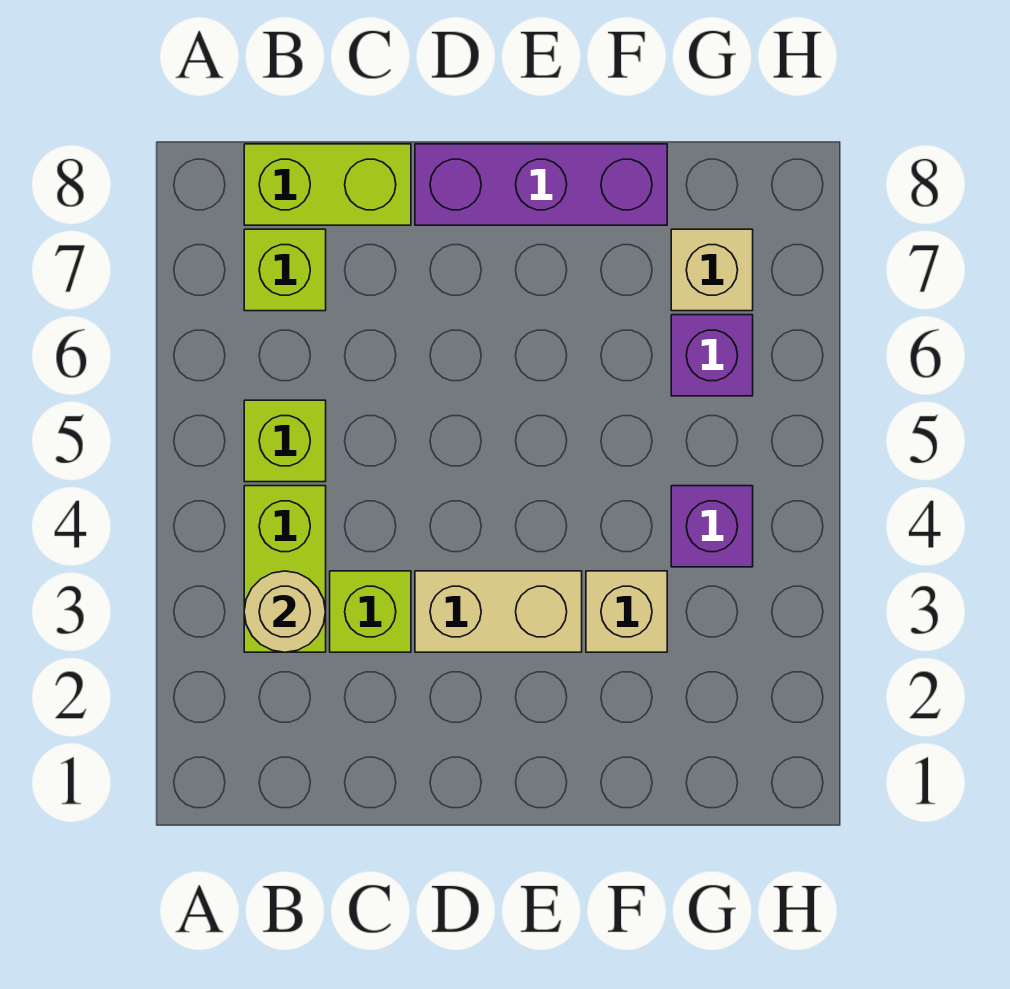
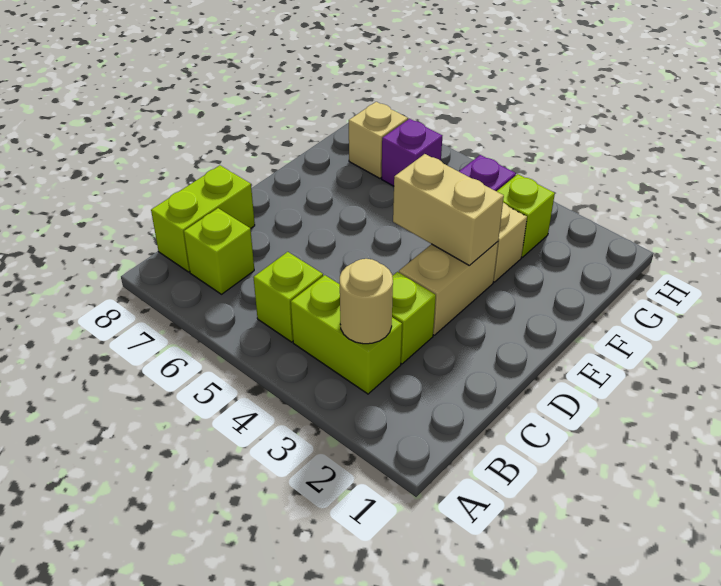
purple brick D8:F8 level 1 -> none
none -> tan brick E3:E4 level 2
none -> lime brick G3 level 1

